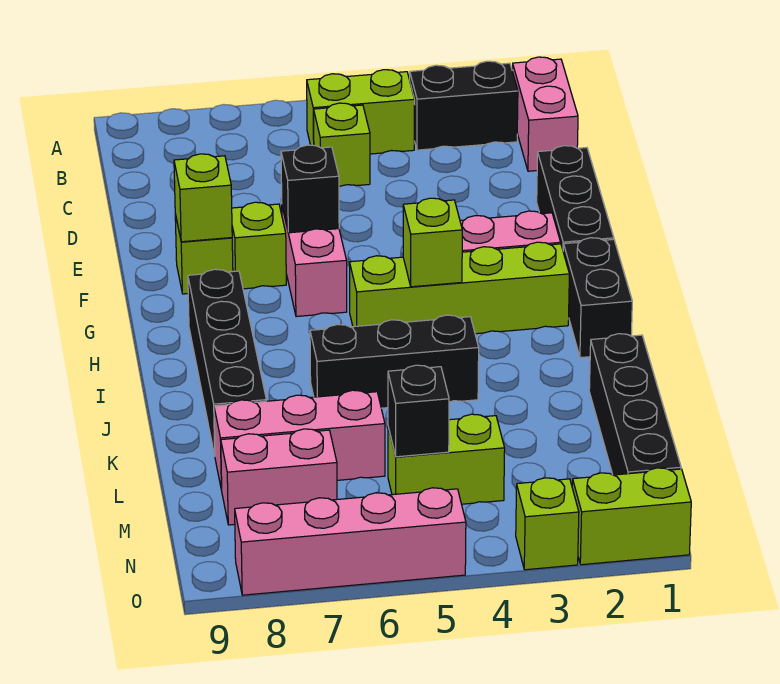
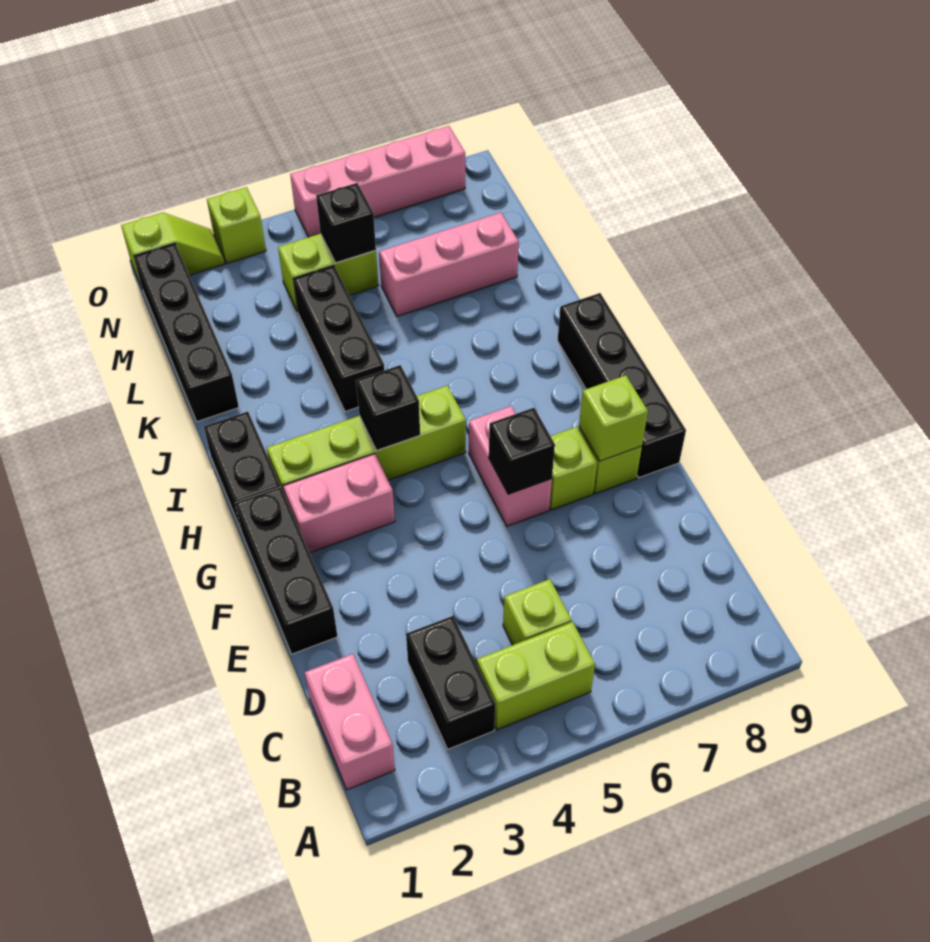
black brick B2:B3 level 1 -> black brick B3:C3 level 1
lime brick H4 level 2 -> black brick H4 level 2
black brick H8:K8 level 1 -> black brick F9:I9 level 1
black brick J4:J6 level 1 -> black brick J4:L4 level 1
pink brick M7:M8 level 1 -> none
lime brick O1:O2 level 1 -> lime slope O1:O2 level 1 top 1

